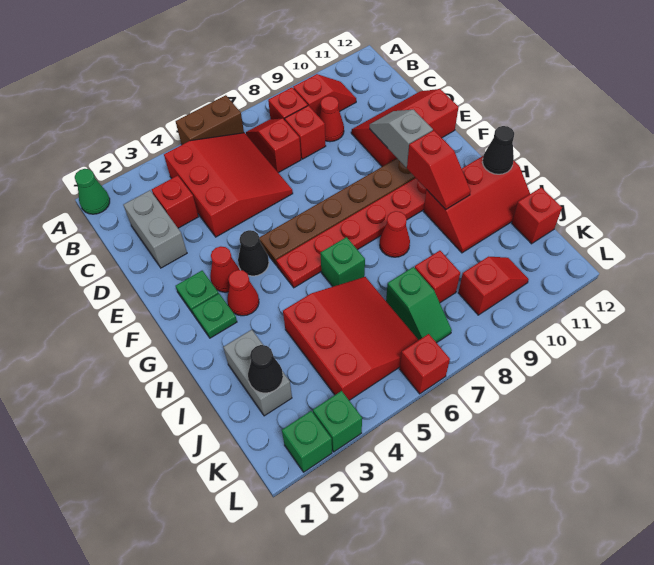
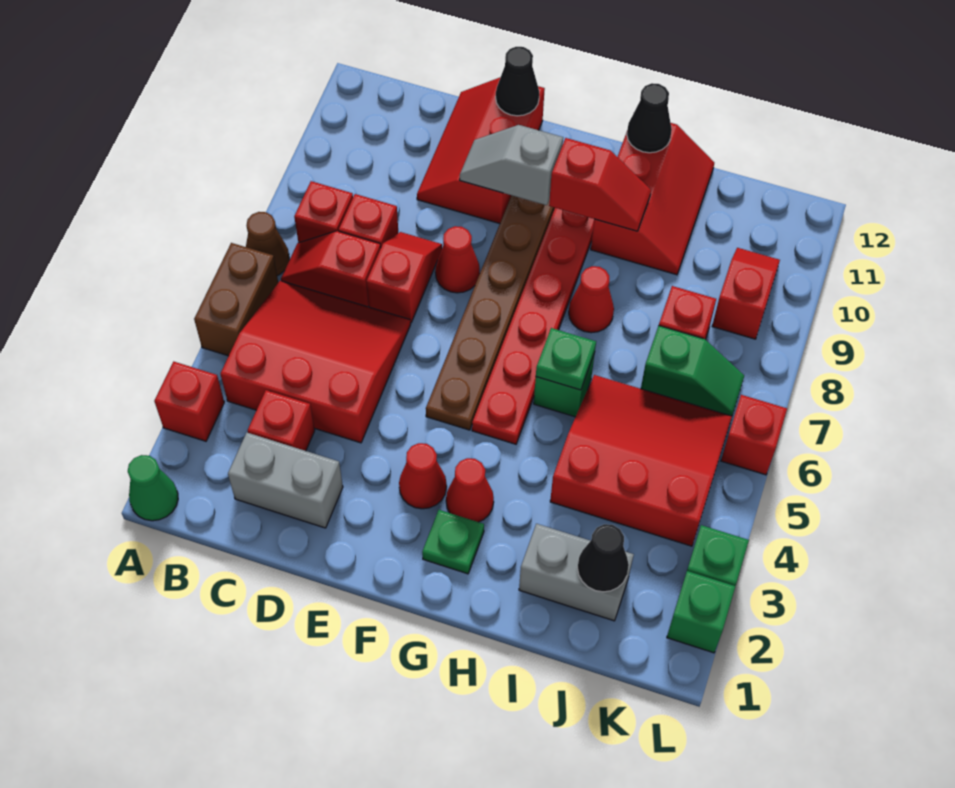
none -> brown cone A7 level 1
red slope B9:B10 level 1 top 9 -> red slope D7:D8 level 1 top 7
red cone C9 level 1 -> red cone E8 level 1
green plate F2 level 1 -> green plate H6 level 2
black cone F4 level 1 -> black cone E12 level 2
red brick J12 level 1 -> red brick A3 level 1

